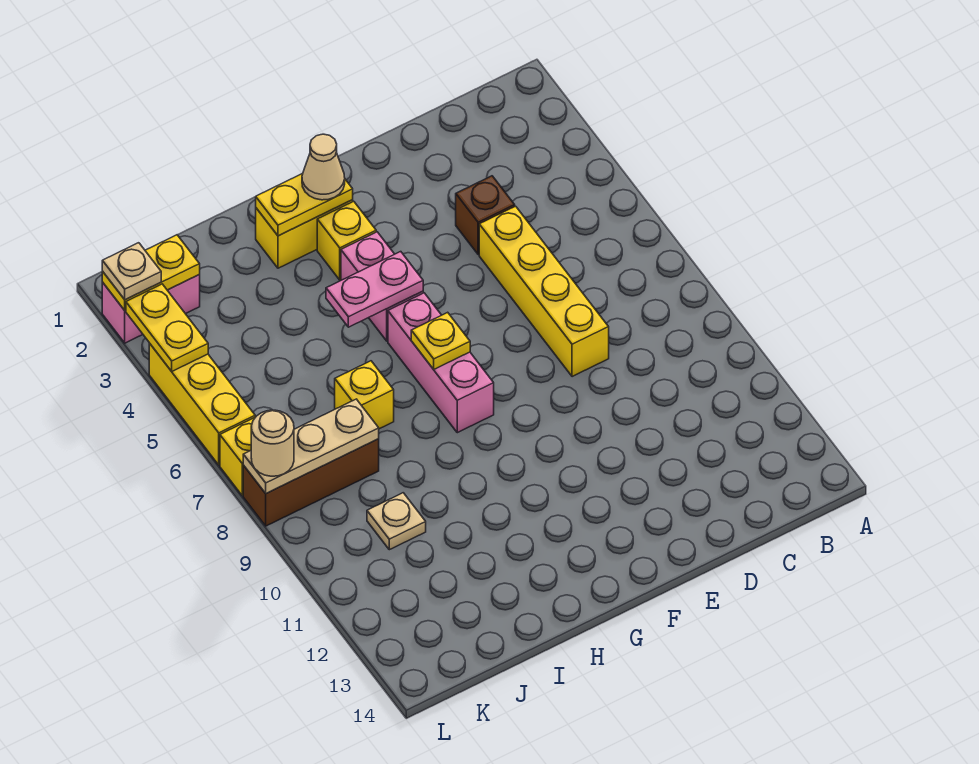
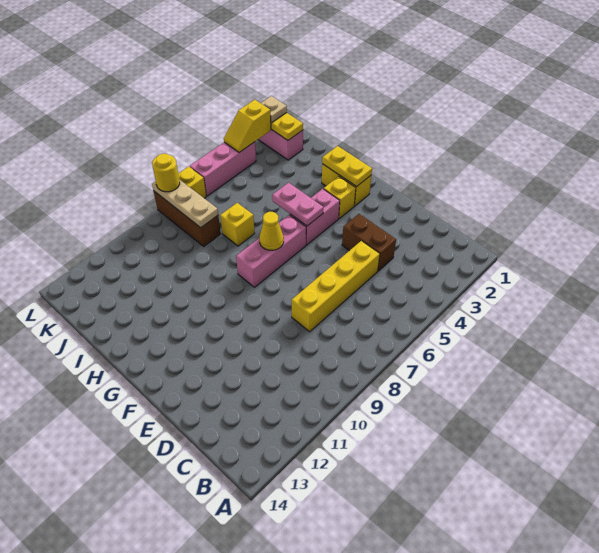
brown brick D4 level 1 -> brown brick D4:E4 level 1
tan cone G2 level 3 -> none
yellow plate G7 level 2 -> yellow cone G7 level 2
tan plate J10 level 1 -> none
yellow plate L3:L4 level 2 -> yellow slope L3:L4 level 2 top 3
yellow brick L4:L6 level 1 -> pink brick L4:L6 level 1
tan round brick L8 level 3 -> yellow round brick L8 level 3

